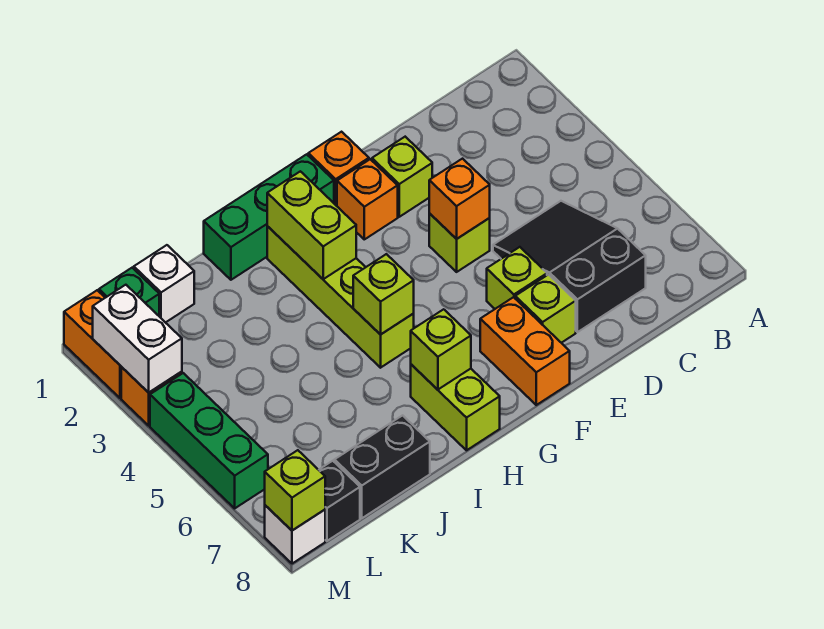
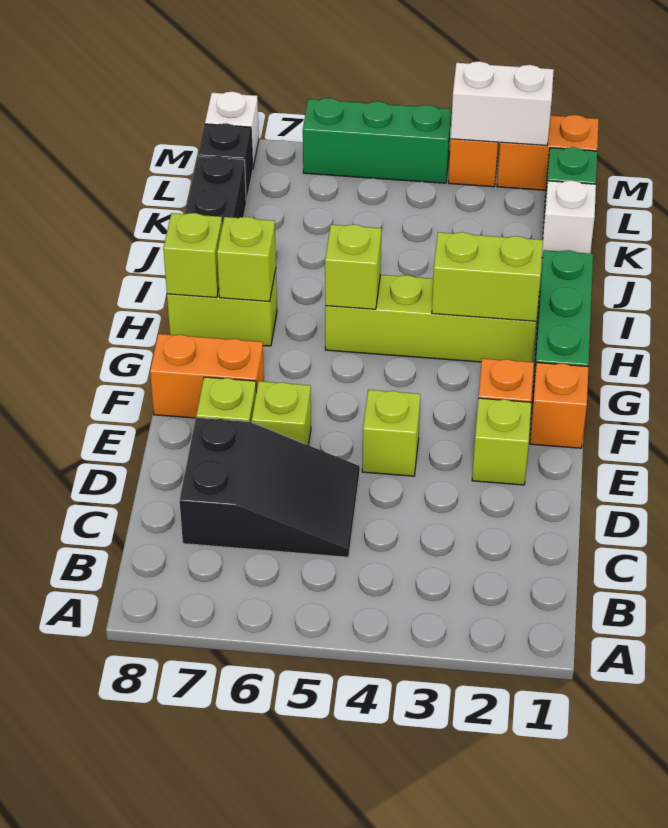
orange brick E4 level 2 -> none
lime brick M8 level 2 -> lime brick H8 level 2

